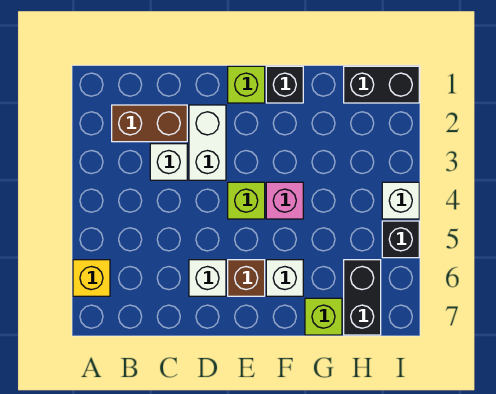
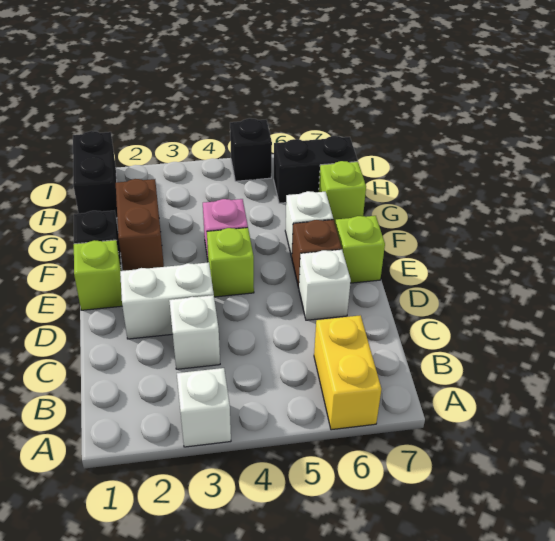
yellow brick A6 level 1 -> yellow brick A6:B6 level 1
brown brick B2:C2 level 1 -> brown brick F2:G2 level 1
none -> lime brick E7 level 1
white brick I4 level 1 -> white brick A3 level 1

